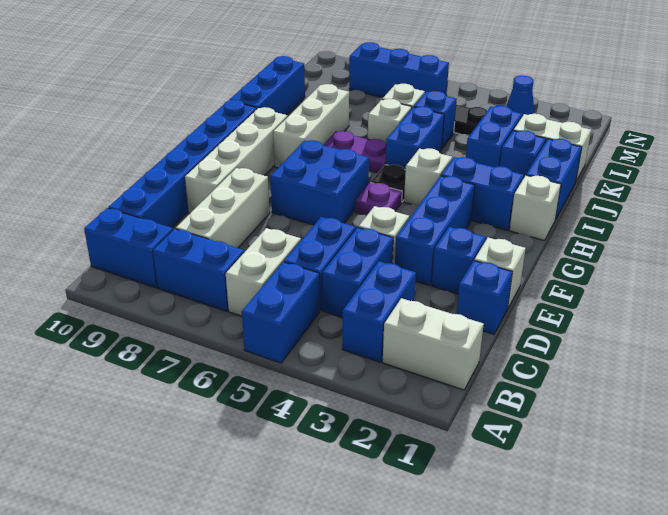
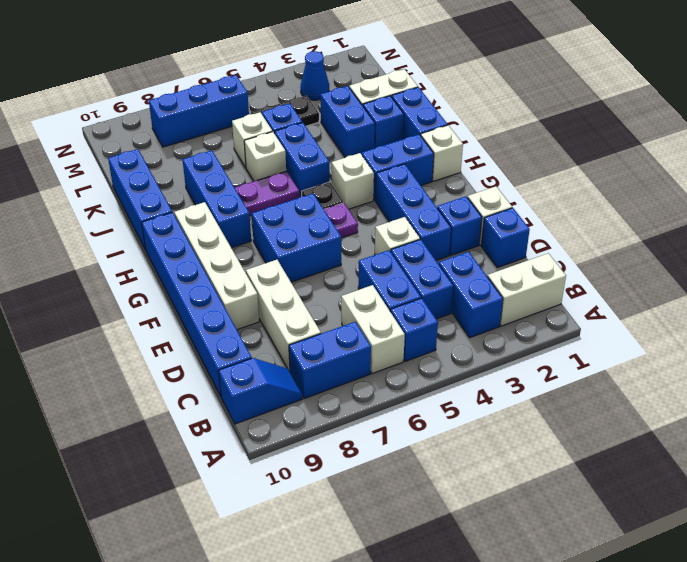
blue brick A5:B5 level 1 -> blue brick B5 level 1
blue brick B9:B10 level 1 -> blue slope B9:B10 level 1 top 10
white brick H8:J8 level 1 -> blue brick H8:J8 level 1

